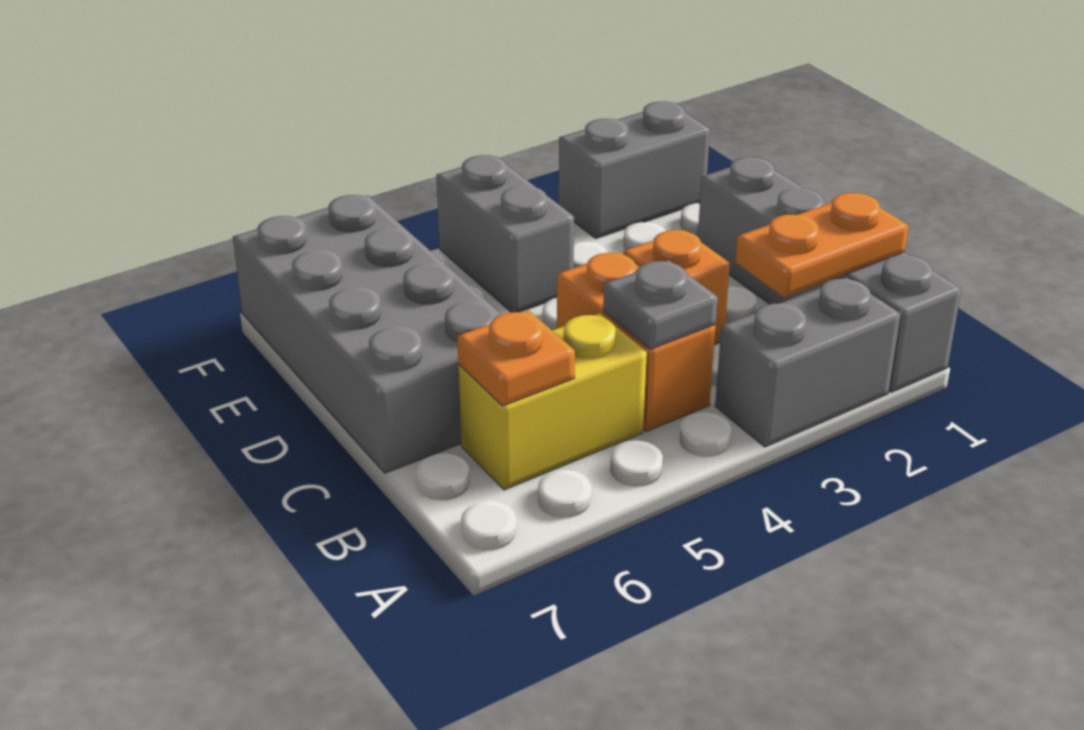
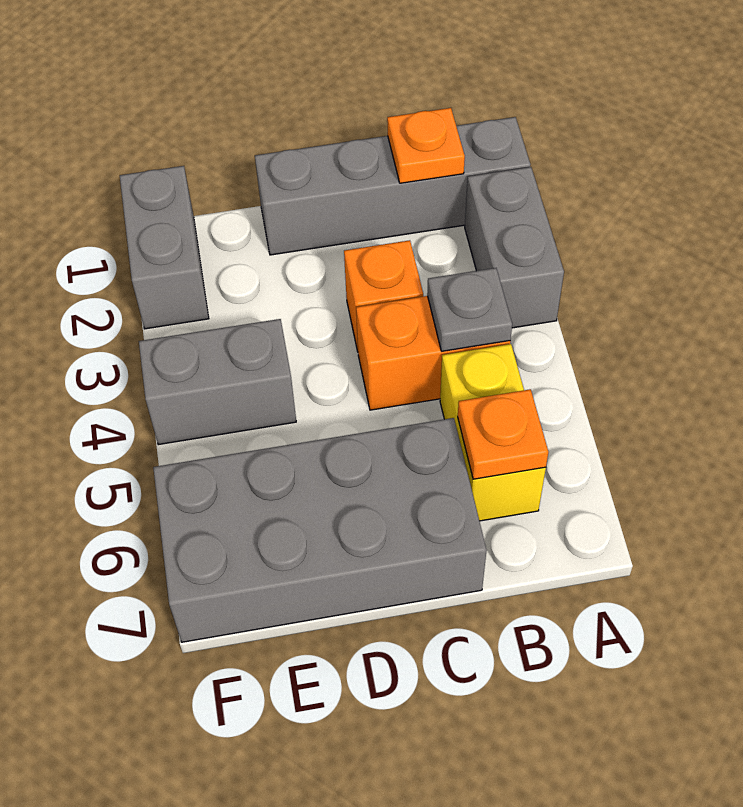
orange plate B1:B2 level 2 -> orange plate B1 level 2

